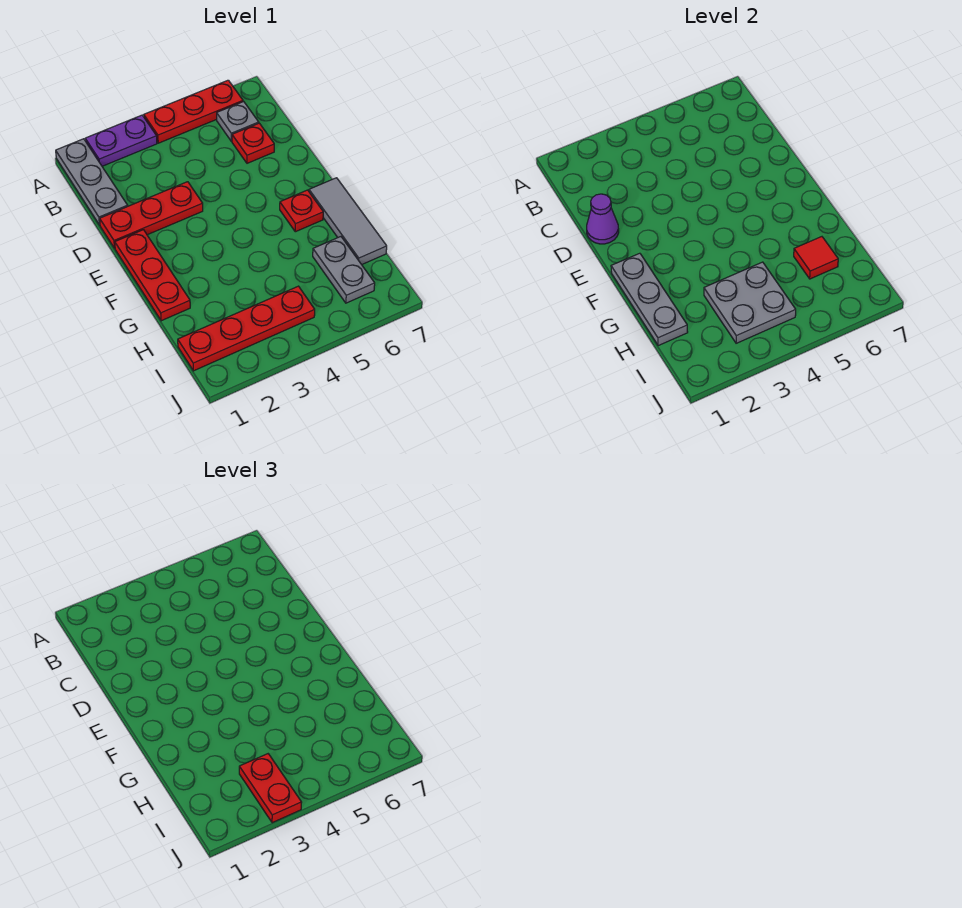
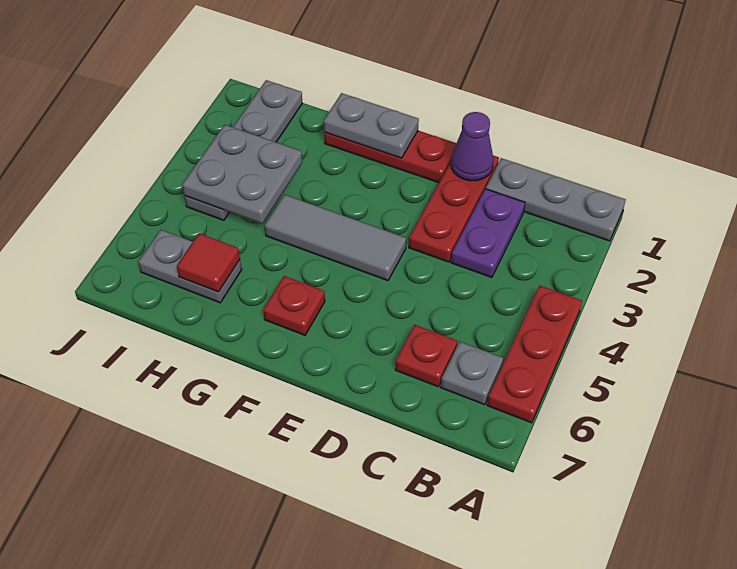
purple plate A2:A3 level 1 -> purple plate C2:C3 level 1
grey plate F1:H1 level 2 -> grey plate F1:G1 level 2
grey tile F7:H7 level 1 -> grey tile E4:G4 level 1
red plate I1:I4 level 1 -> grey plate I1:I4 level 1
red plate I3:J3 level 3 -> none

